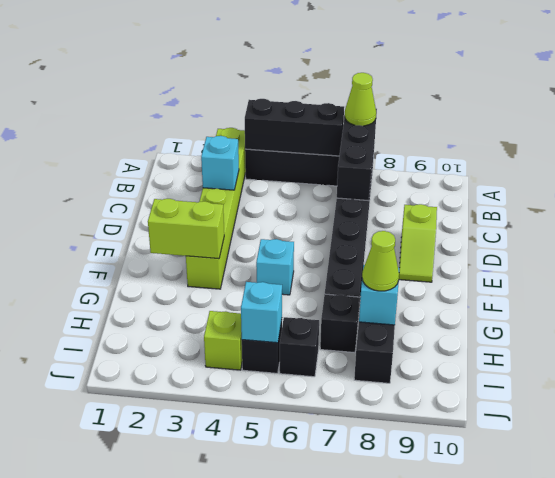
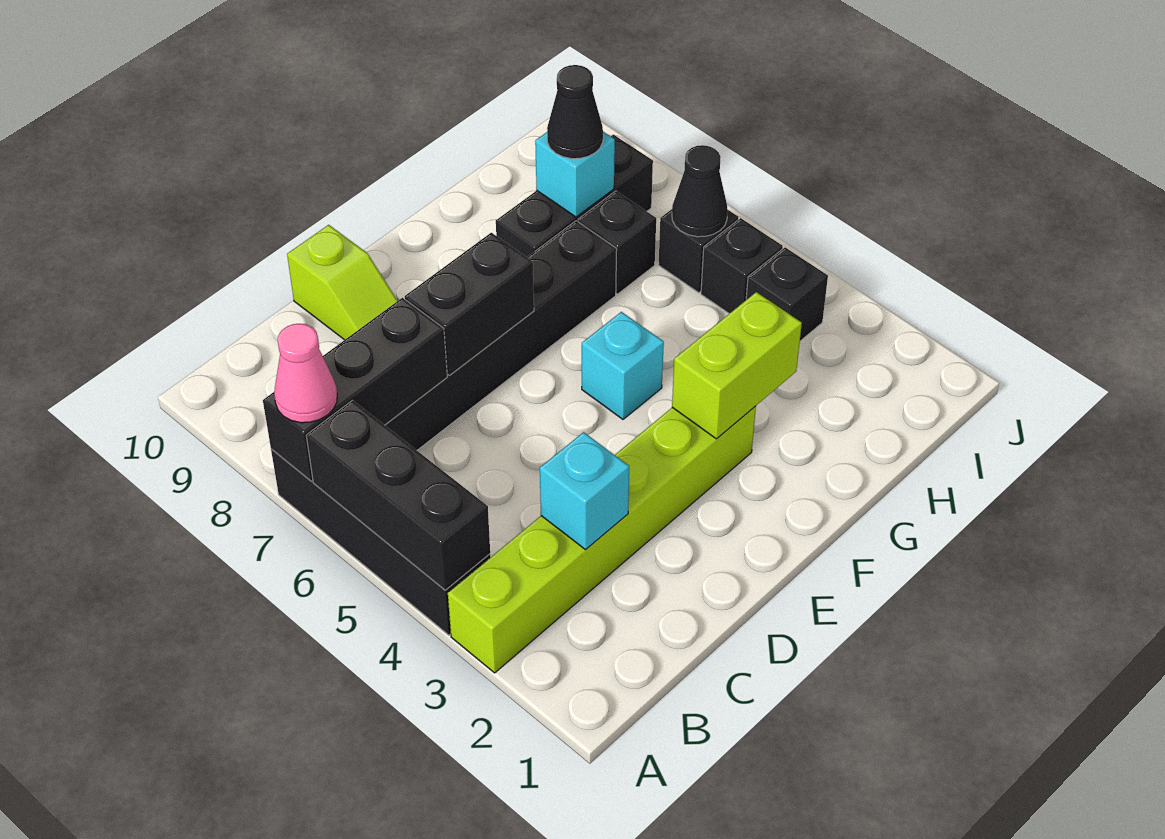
lime cone A7 level 3 -> pink cone A7 level 3
none -> black brick D7:E7 level 2
lime slope D9:E9 level 1 top D -> lime slope D9:D10 level 1 top 10
lime brick F2:F3 level 2 -> lime brick F3:G3 level 2
lime cone H8 level 3 -> black cone H8 level 3
lime brick I4 level 1 -> black brick I4 level 1
cyan brick I5 level 2 -> none
none -> black cone I6 level 2

